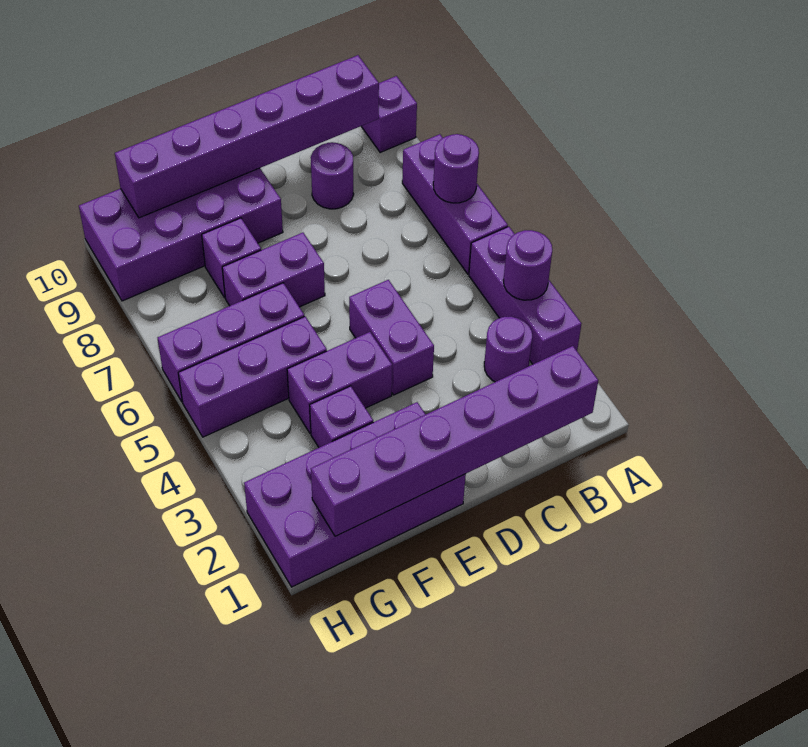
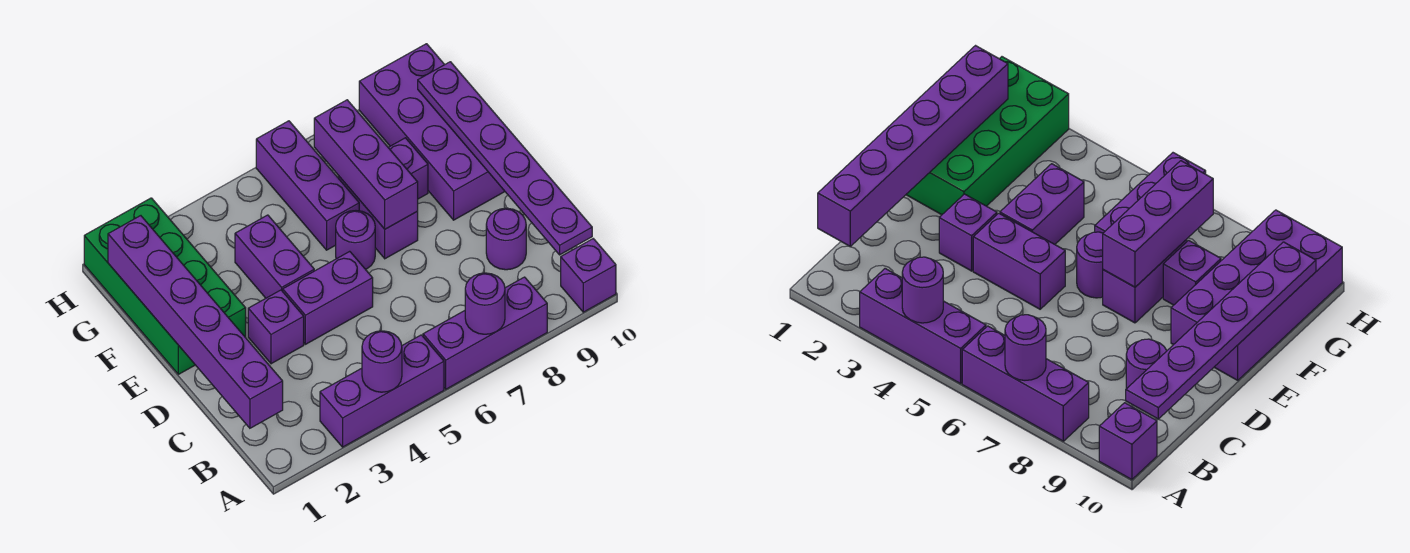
purple round brick B3 level 1 -> purple round brick E6 level 1
purple brick B10:G10 level 2 -> purple plate B10:G10 level 2
purple brick E1:H2 level 1 -> green brick E1:H2 level 1
purple brick F3 level 1 -> purple brick D3 level 1
purple brick F5:H5 level 1 -> purple brick E7:G7 level 2

